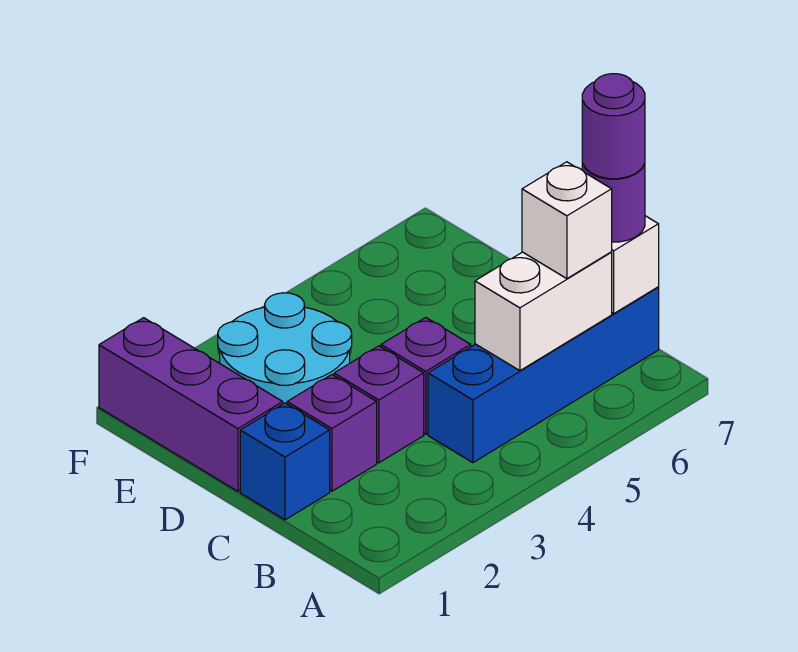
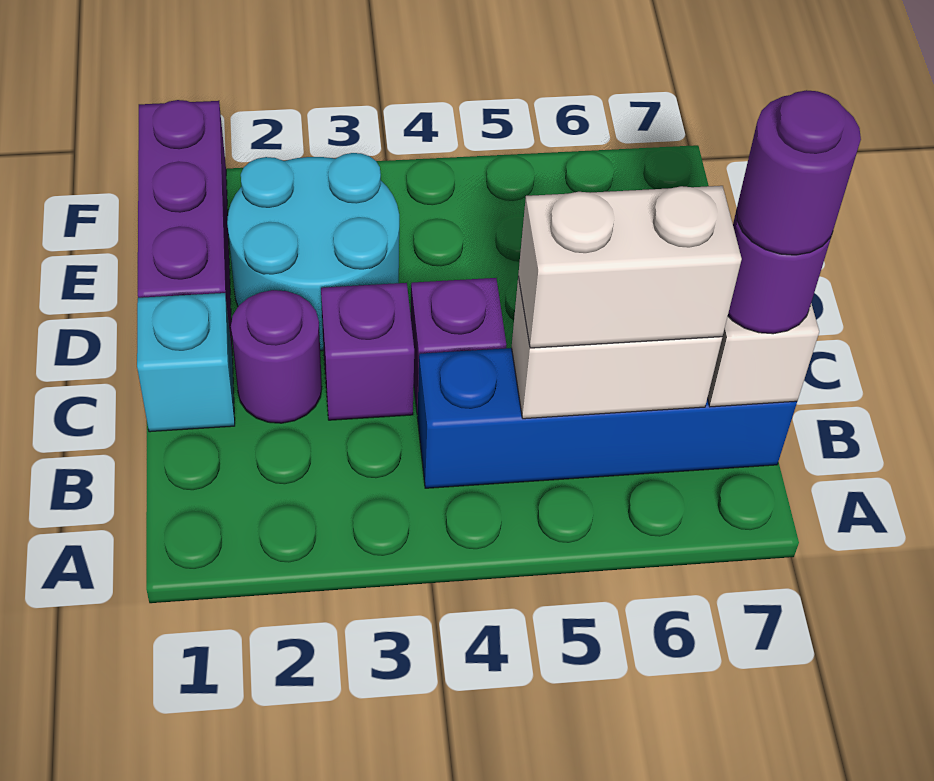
white brick B6 level 3 -> white brick B5:B6 level 3
blue brick C1 level 1 -> cyan brick C1 level 1
purple brick C2 level 1 -> purple round brick C2 level 1

